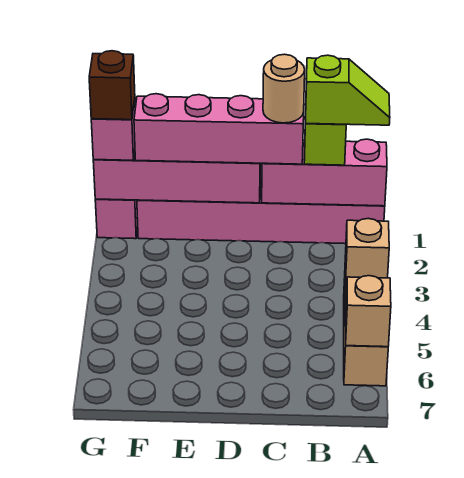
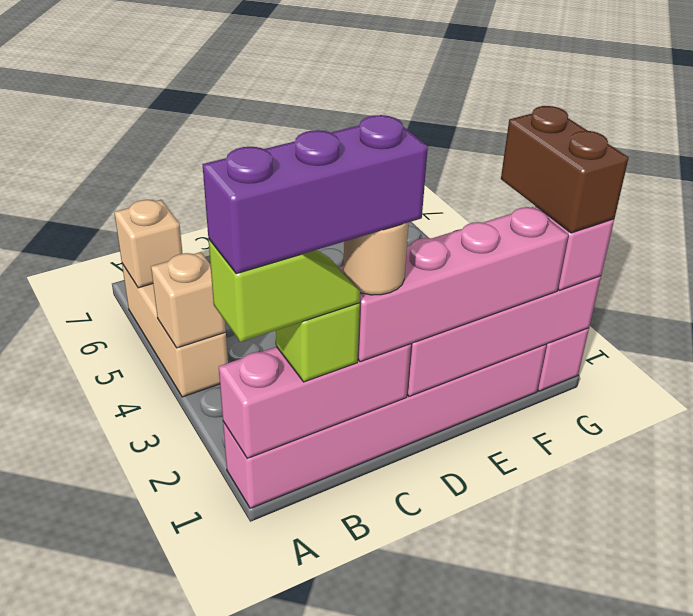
lime slope A1:B1 level 4 top B -> lime slope A1:B1 level 4 top A
none -> purple brick A1:C1 level 5
brown brick G1 level 4 -> brown brick G1:G2 level 4

